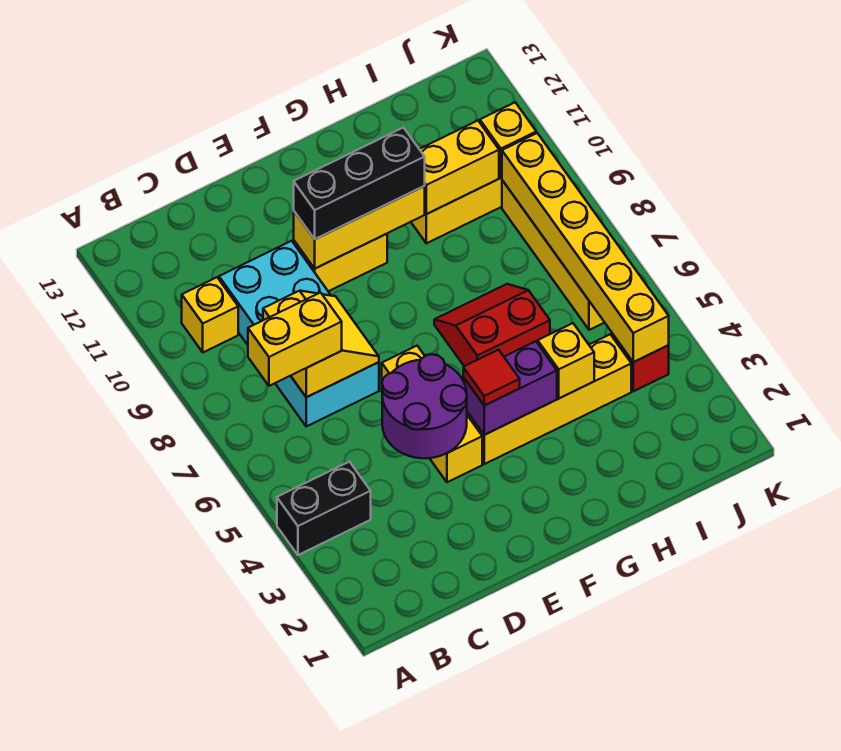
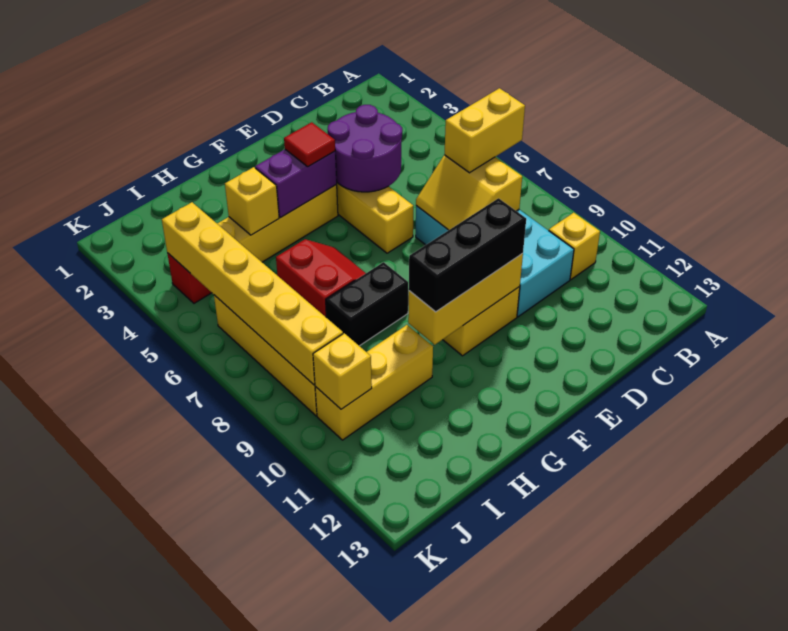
black brick A4:B4 level 1 -> black brick G8:H8 level 1
red slope G6:H7 level 1 top 6 -> red slope G6:H7 level 1 top H
yellow brick H10:I10 level 2 -> none

